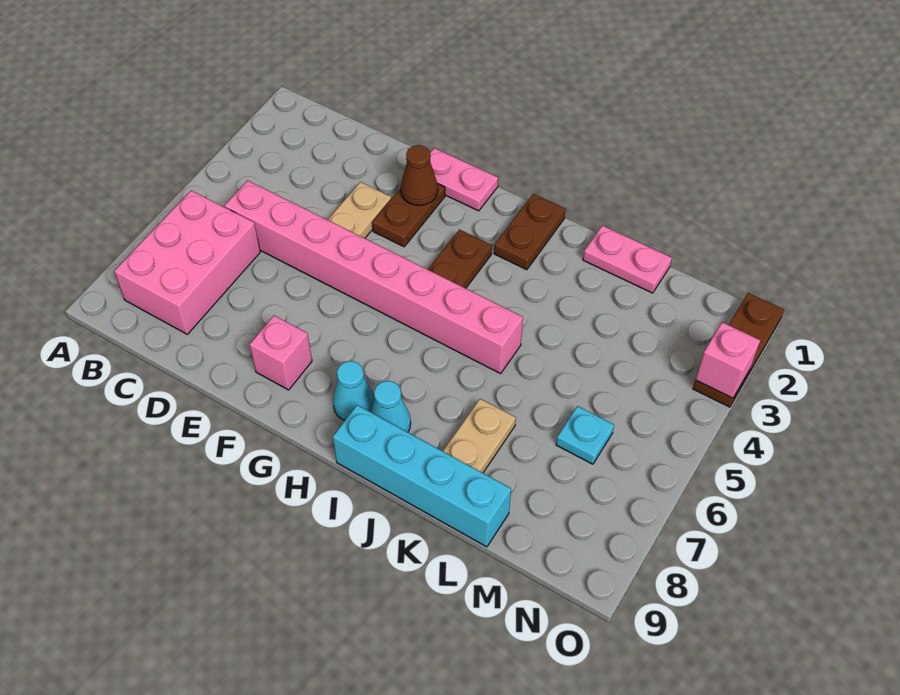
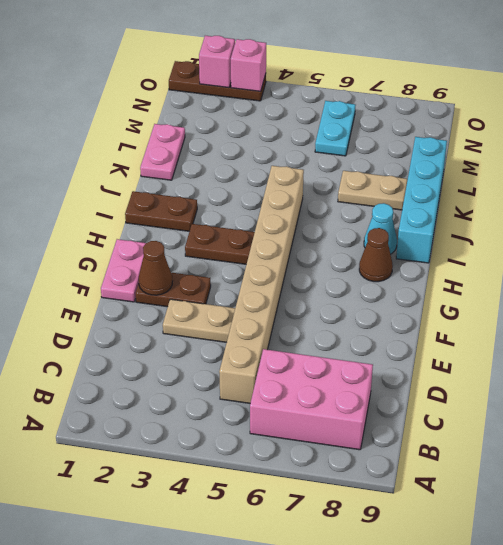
pink brick C5:J5 level 1 -> tan brick C5:J5 level 1
pink brick F8 level 1 -> pink brick O2 level 2
cyan cone H8 level 1 -> brown cone H8 level 1
cyan plate M6 level 1 -> cyan plate M6:N6 level 1

